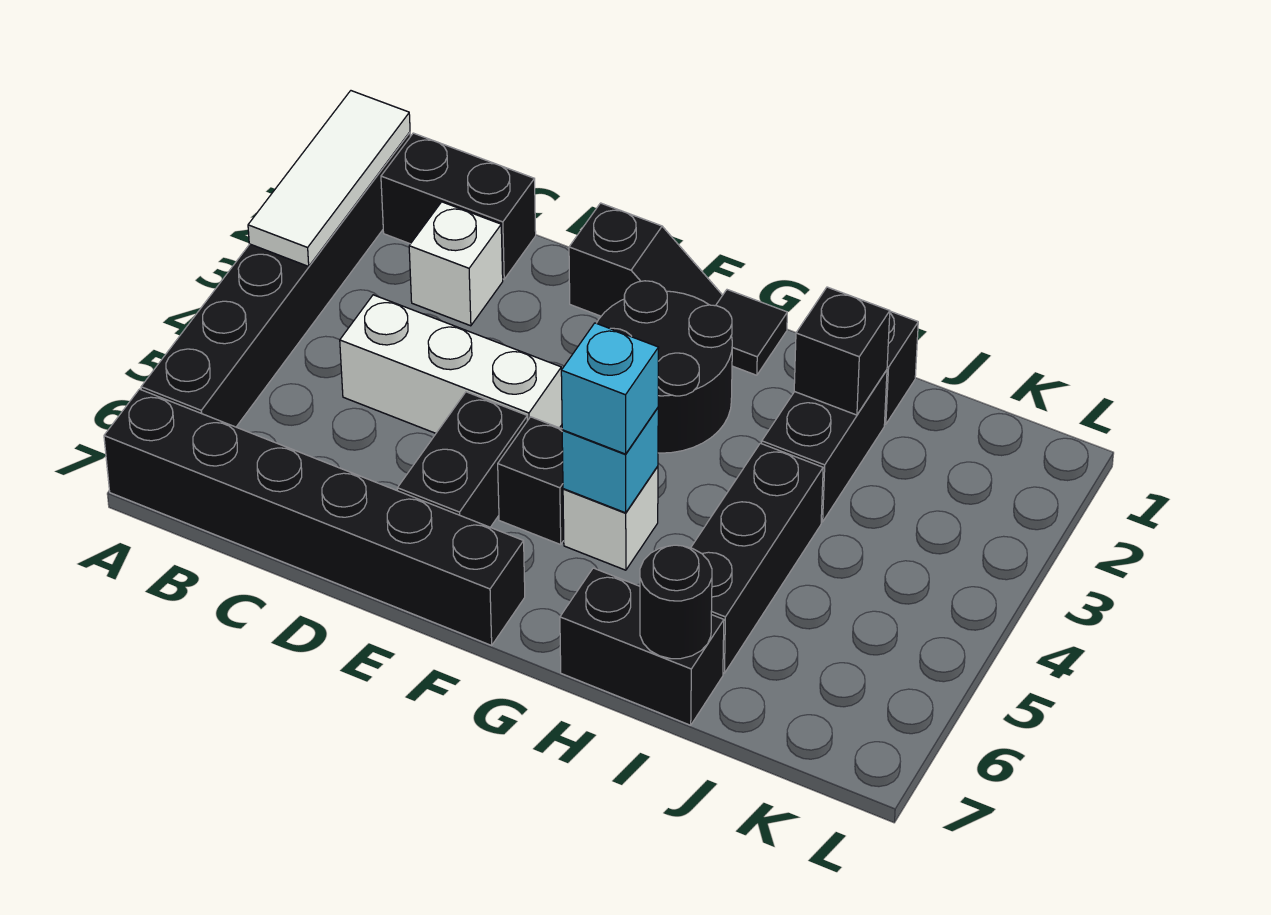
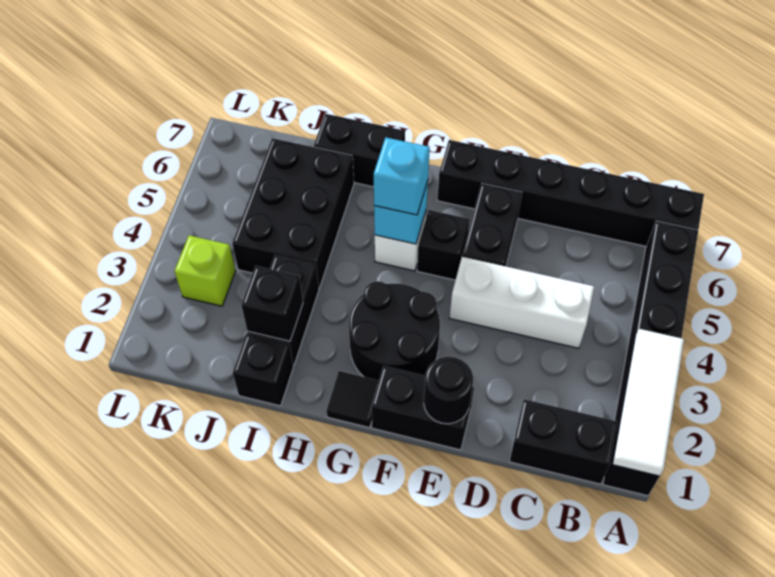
white brick C2 level 1 -> none
black slope E1:F1 level 1 top E -> black brick E1:F1 level 1
black brick I4:I6 level 1 -> black brick I4:J6 level 1
black round brick I7 level 2 -> black round brick E1 level 2
none -> lime brick K3 level 1

